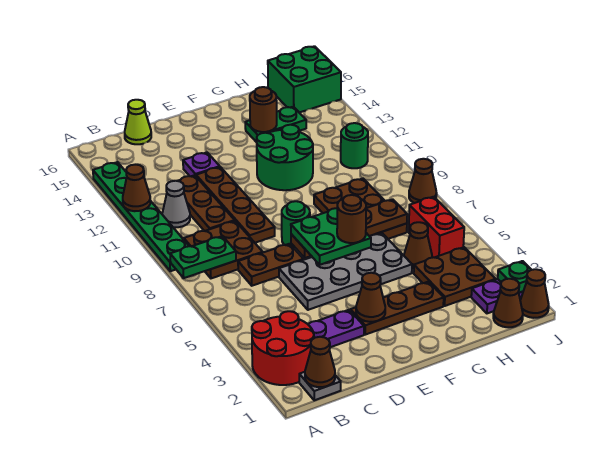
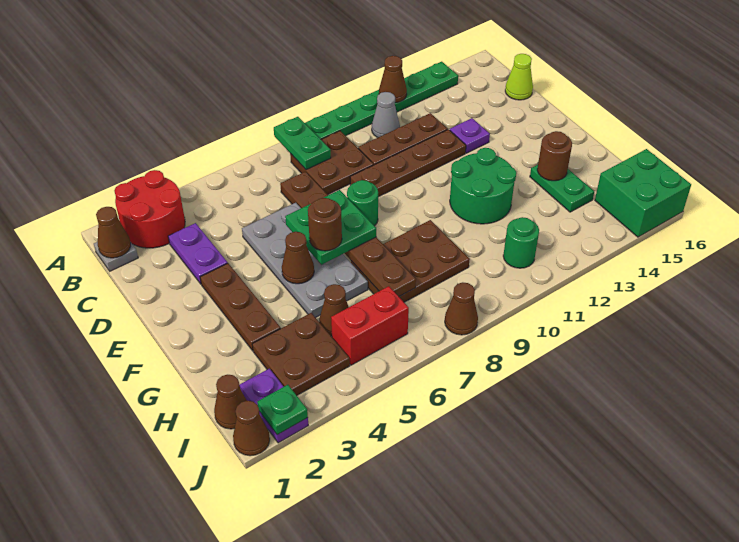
brown cone E3 level 2 -> brown cone F5 level 2

